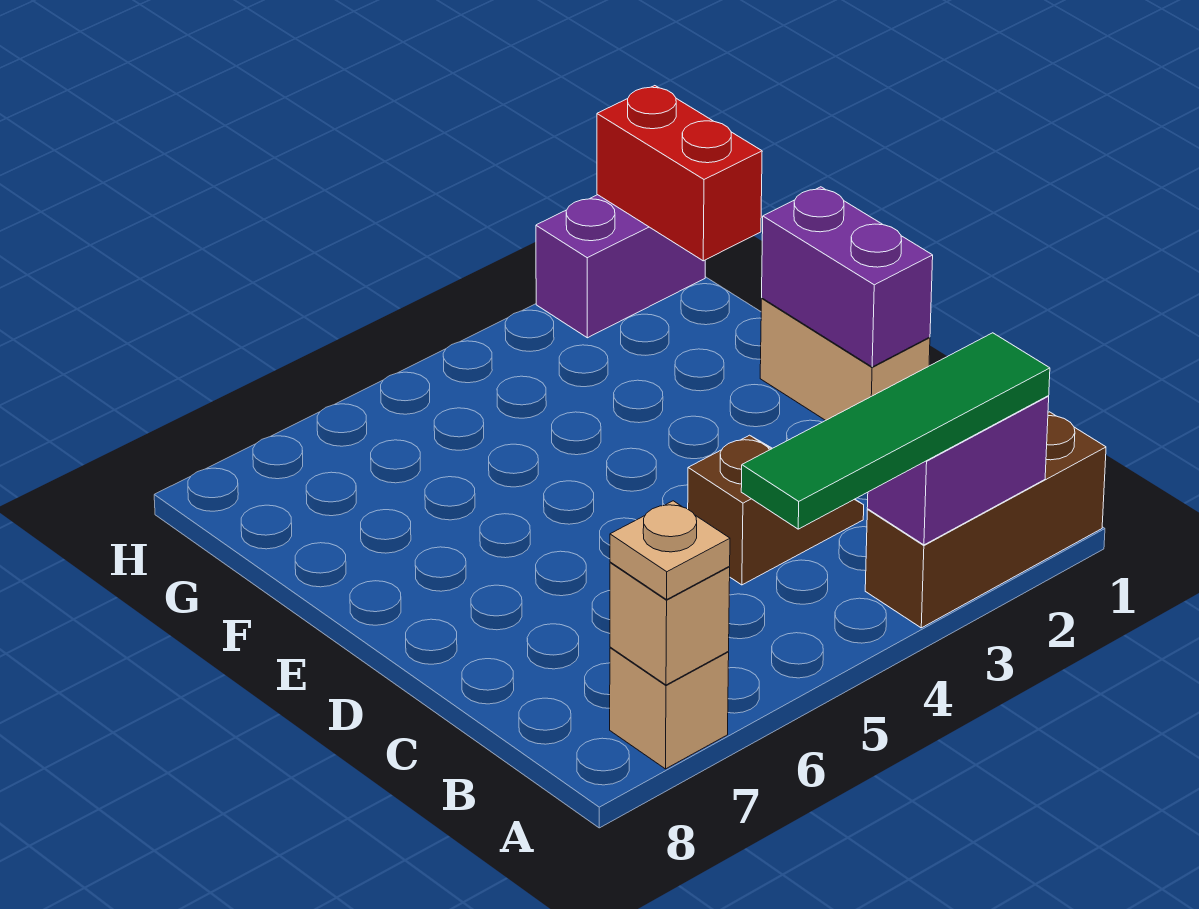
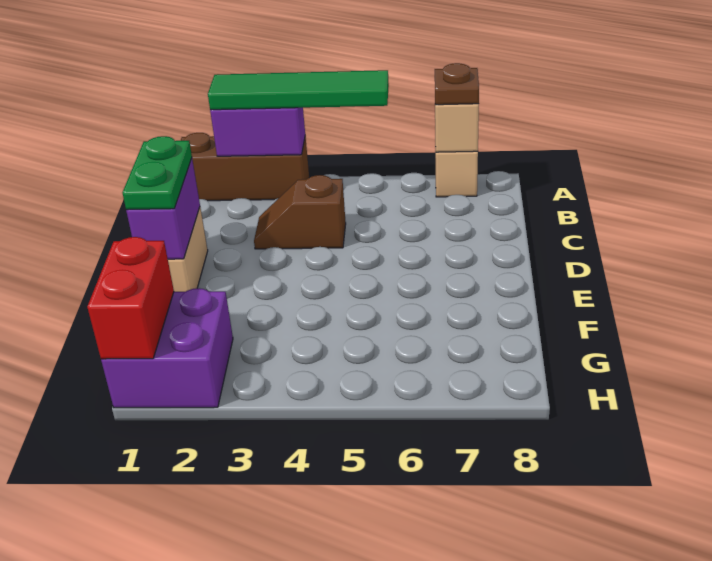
tan plate A7 level 3 -> brown plate A7 level 3
none -> green plate D1:E1 level 3
purple brick H1:H2 level 1 -> purple brick G1:H2 level 1

